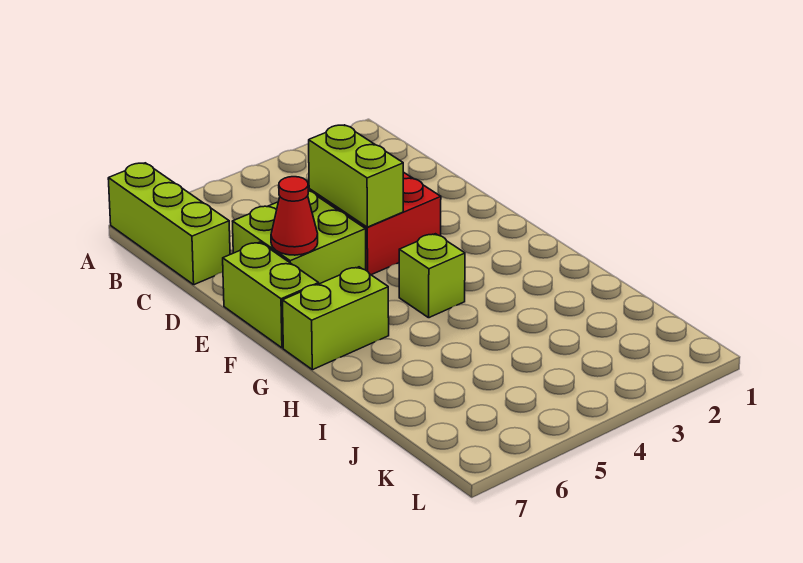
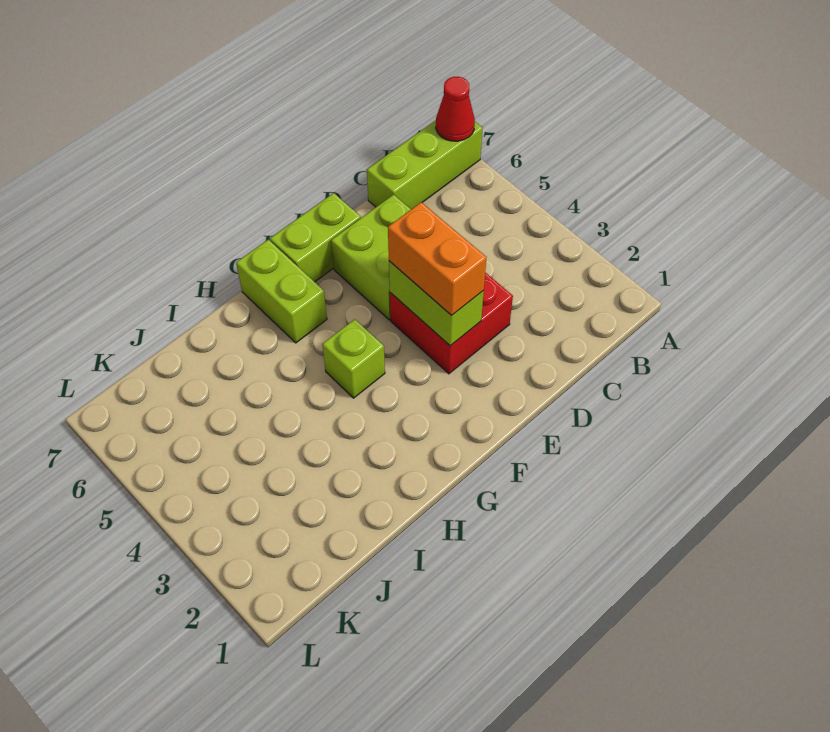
lime brick D4:E4 level 2 -> lime brick E3:E4 level 2
none -> orange brick E3:E4 level 3
red cone E6 level 2 -> red cone A7 level 2

